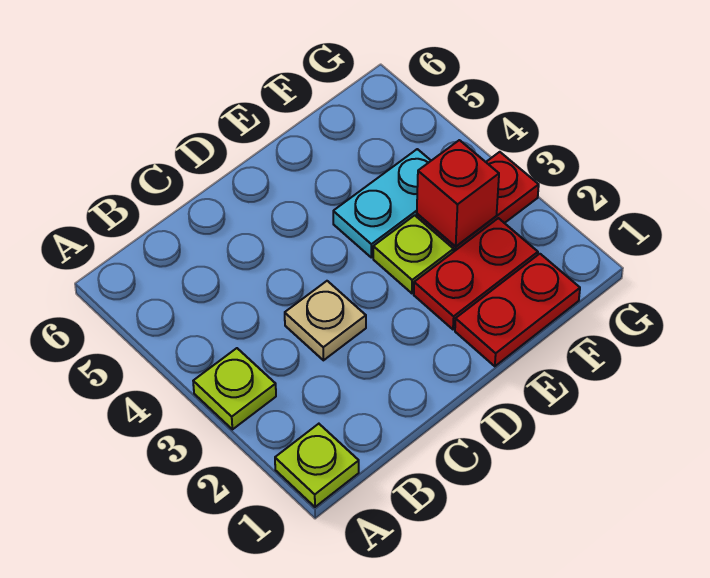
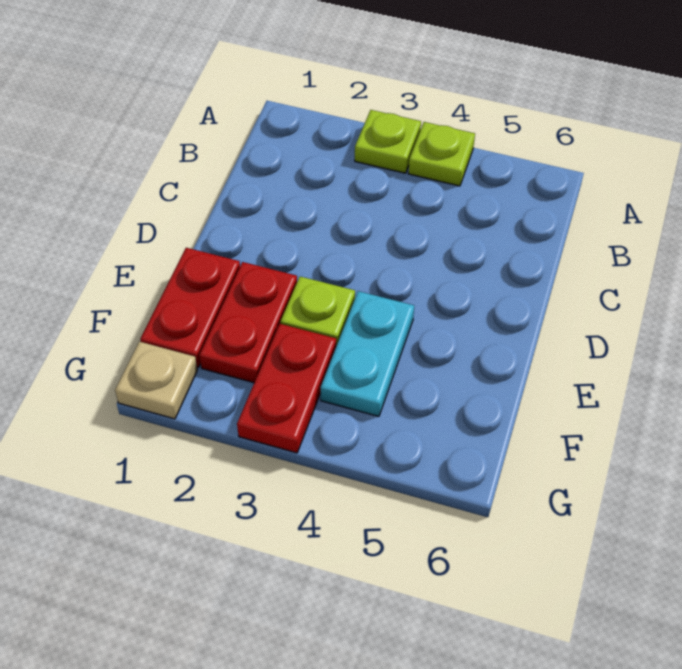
lime plate A1 level 1 -> lime plate A4 level 1
tan plate C3 level 1 -> tan plate G1 level 1
red brick F3 level 2 -> none

